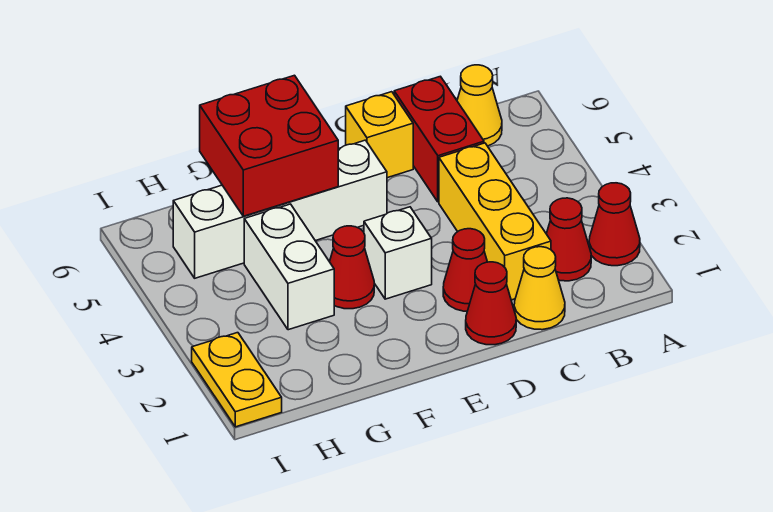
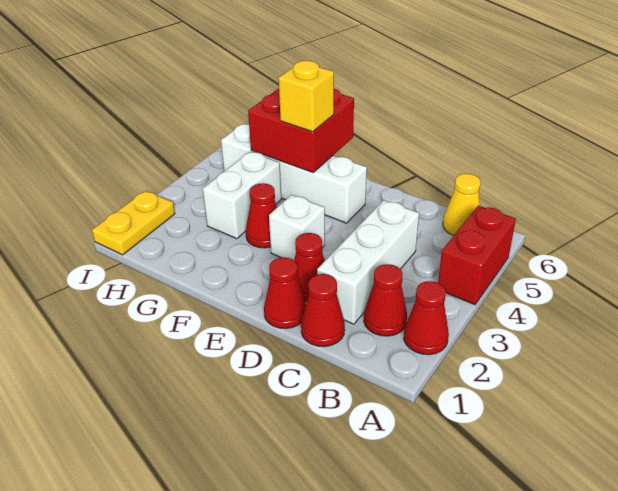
yellow cone C1 level 1 -> red cone C1 level 1
yellow brick C2:C4 level 1 -> white brick C2:C4 level 1
red brick C5:C6 level 1 -> red brick A4:A5 level 1
yellow brick D6 level 1 -> yellow brick F5 level 3

